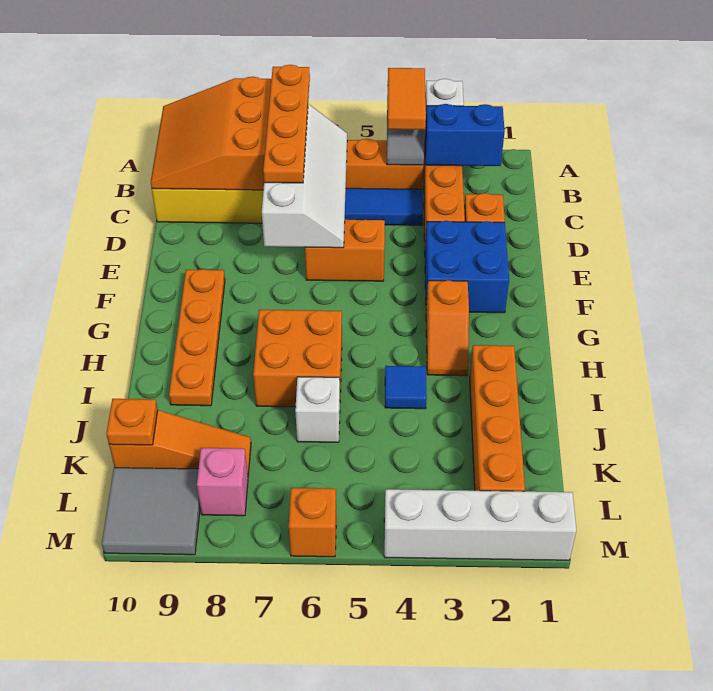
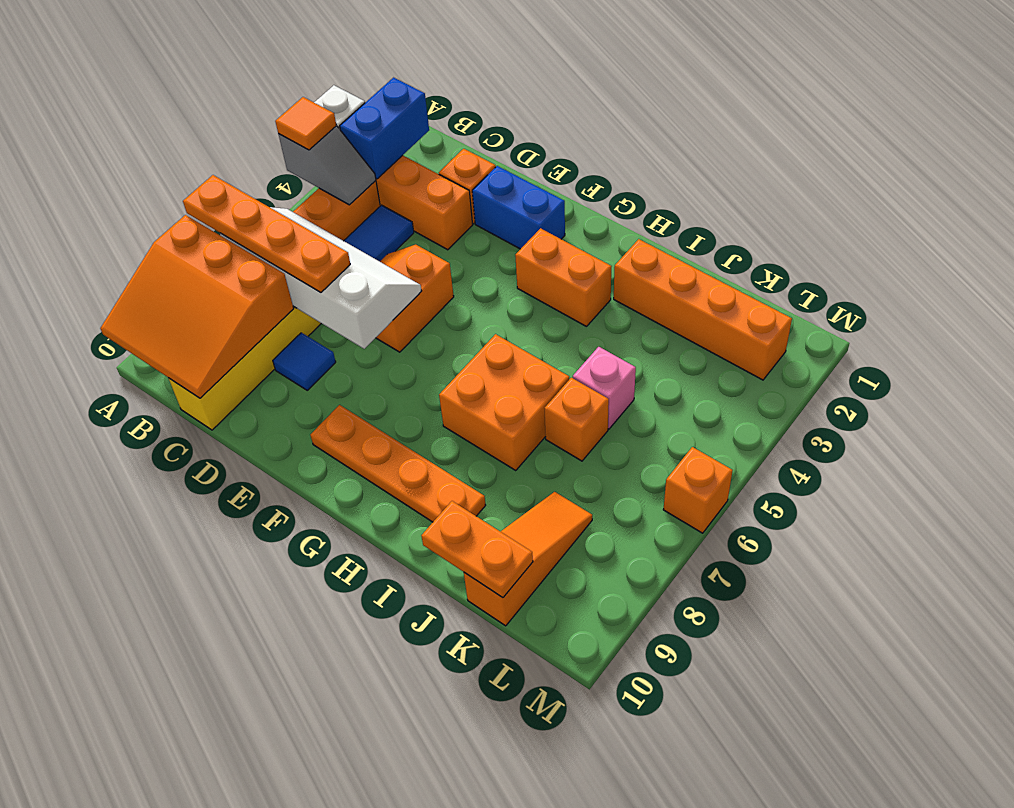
orange tile A4:B4 level 3 -> orange tile A4 level 3
blue brick E2:F3 level 1 -> blue brick E2:F2 level 1
orange slope G3:H3 level 1 top G -> orange brick G3:H3 level 1
blue tile I4 level 1 -> blue tile D8 level 1
white brick J6 level 1 -> orange brick J6 level 1
orange plate K10 level 2 -> orange plate J10:K10 level 2
pink brick L8 level 1 -> pink brick J5 level 1
grey tile L9:M10 level 1 -> none
white brick M1:M4 level 1 -> none

